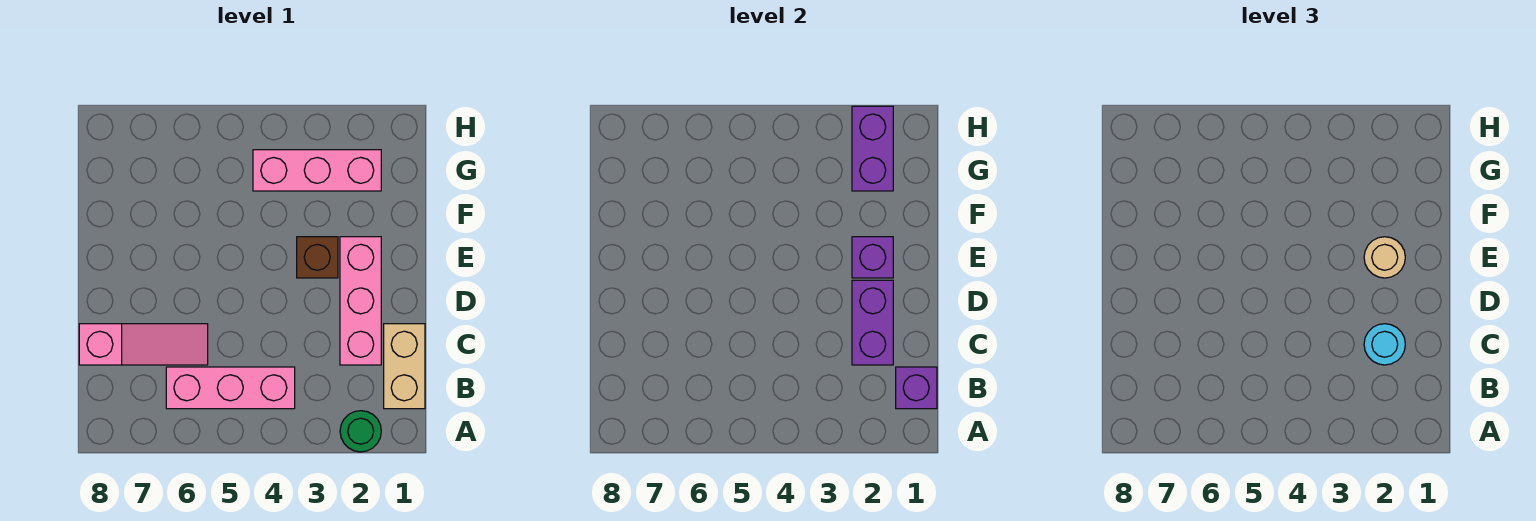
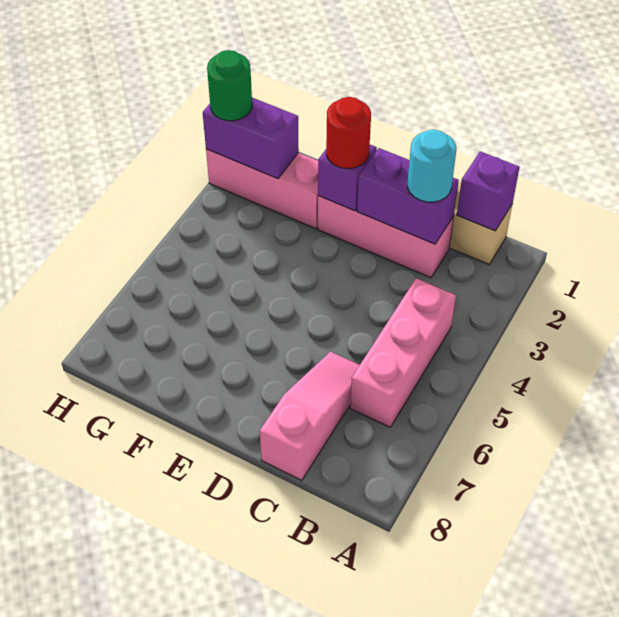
green round brick A2 level 1 -> green round brick H2 level 3
tan round brick E2 level 3 -> red round brick E2 level 3
brown brick E3 level 1 -> none
pink brick G2:G4 level 1 -> pink brick F2:H2 level 1

